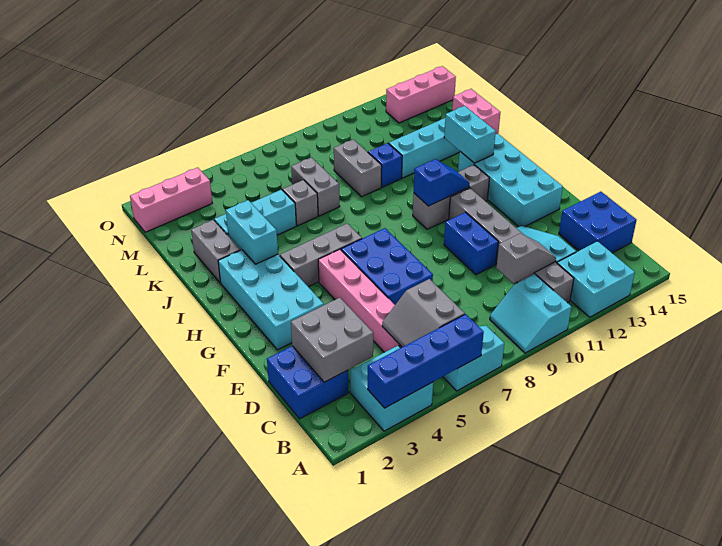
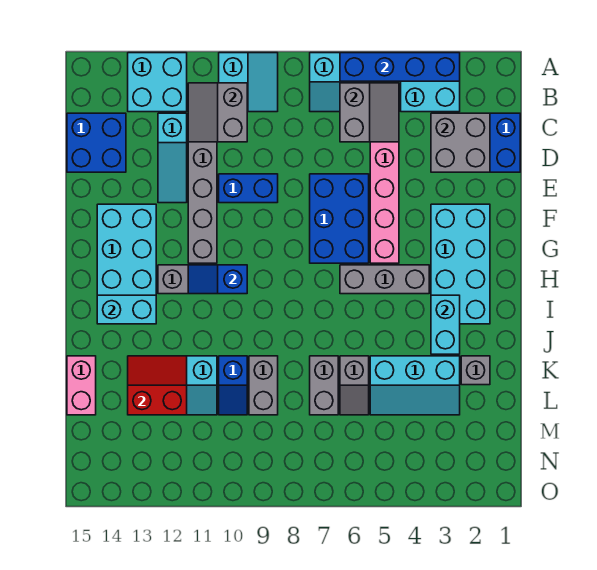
grey slope C10:C11 level 2 top 10 -> grey slope B10:C11 level 2 top 10
blue brick E10:F10 level 1 -> blue brick E9:E10 level 1
cyan brick I13:J13 level 2 -> cyan brick I13:I14 level 2
grey brick J2:K2 level 1 -> grey brick K2 level 1
none -> red slope K12:L13 level 2 top L
pink brick N1:N3 level 1 -> none
pink brick N13:N15 level 1 -> none

